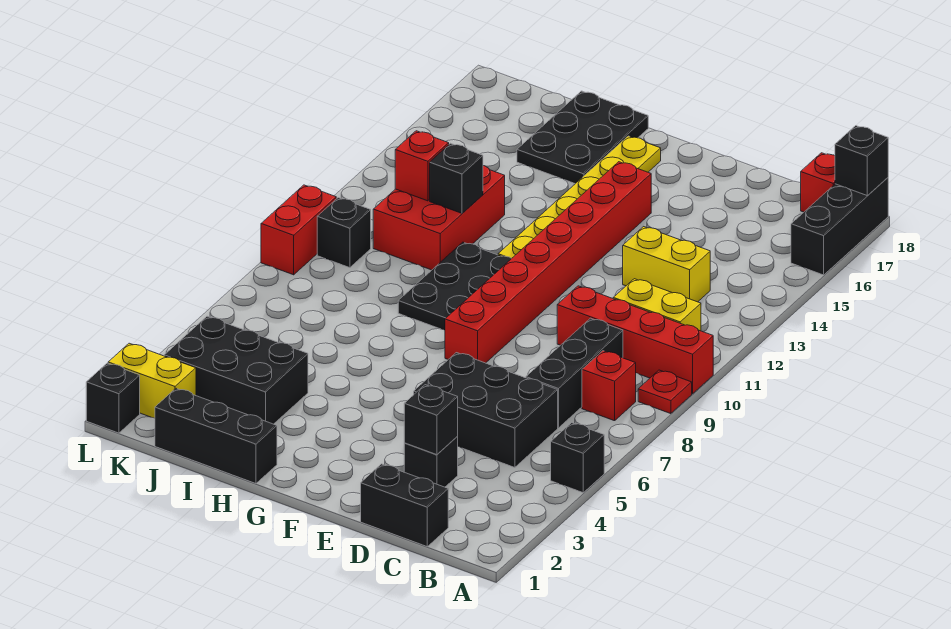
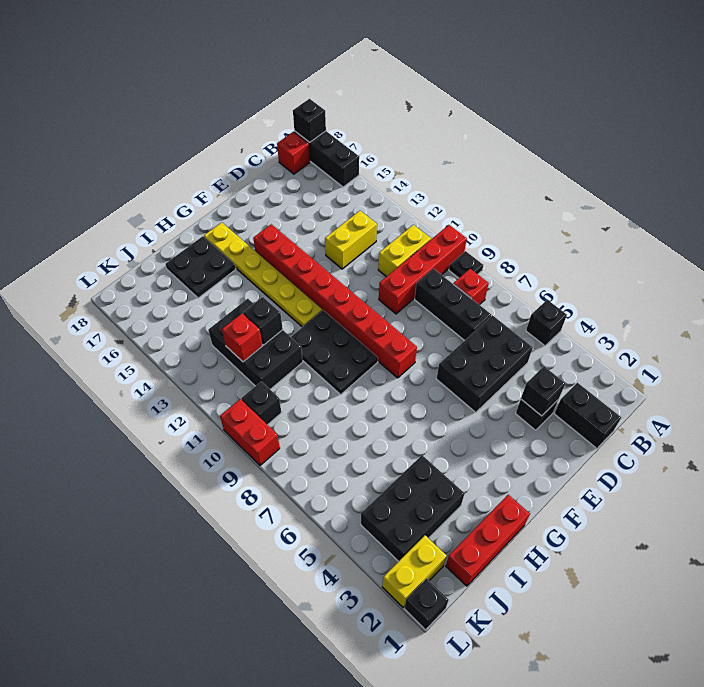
red plate A9 level 1 -> black plate A9 level 1
black brick C1:D1 level 1 -> black brick C1:C2 level 1
black brick H1:J1 level 1 -> red brick H1:J1 level 1
black plate H16:I18 level 1 -> black plate H16:I17 level 1
red brick I11:J13 level 1 -> black brick I11:J13 level 1

